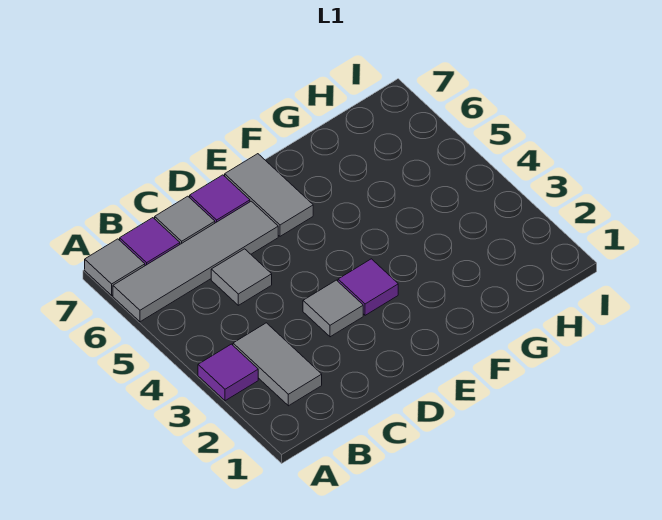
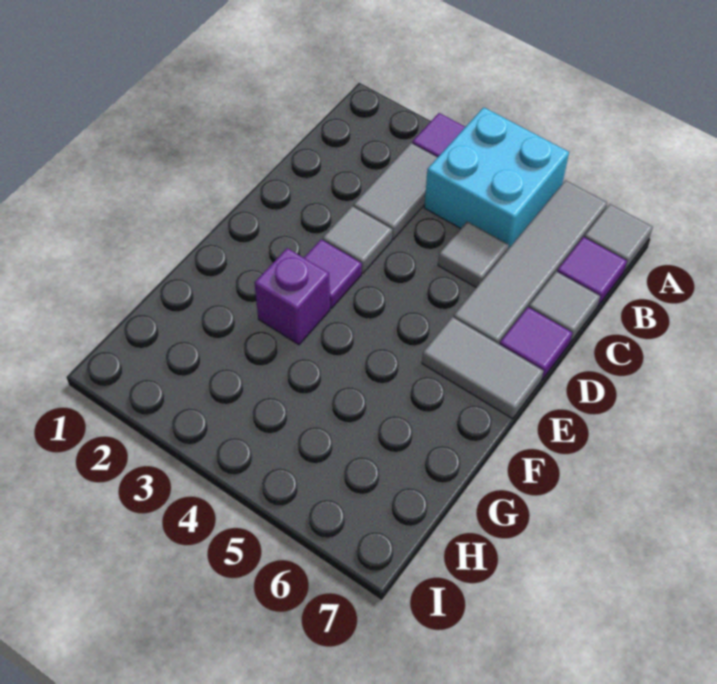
none -> cyan brick A4:B5 level 1
grey tile B2:B3 level 1 -> grey tile B3:C3 level 1
none -> purple brick F3 level 1

